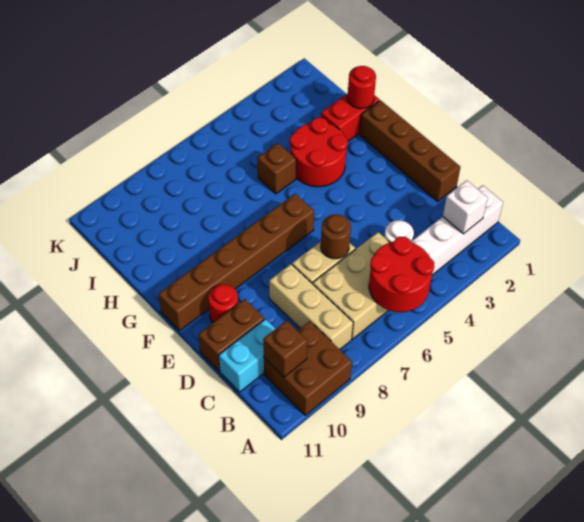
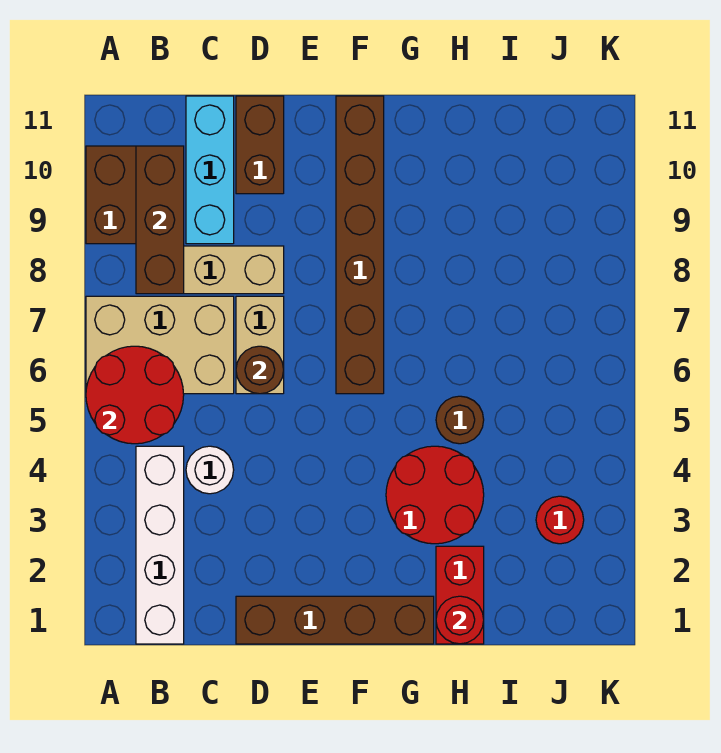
white brick B2 level 2 -> none
tan brick B5:C7 level 1 -> tan brick A6:C7 level 1
brown brick B10 level 2 -> brown brick B8:B10 level 2
cyan brick C10:C11 level 1 -> cyan brick C9:C11 level 1
red round brick E10 level 1 -> red round brick J3 level 1
brown brick H5 level 1 -> brown round brick H5 level 1

